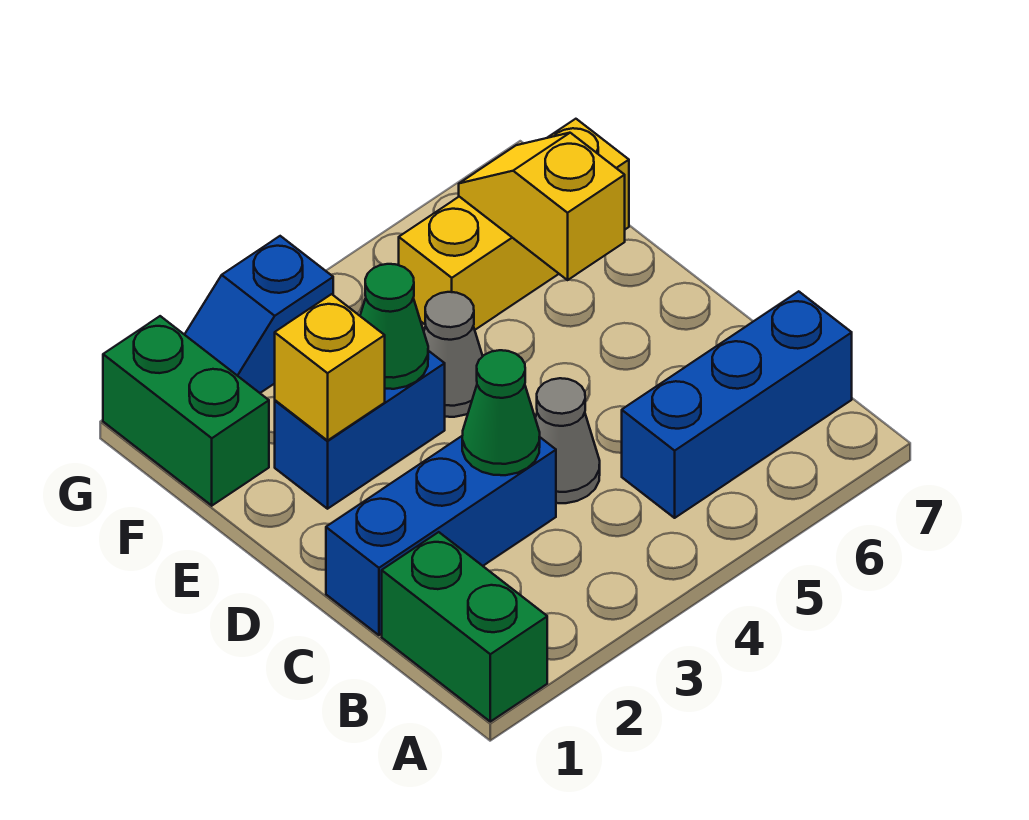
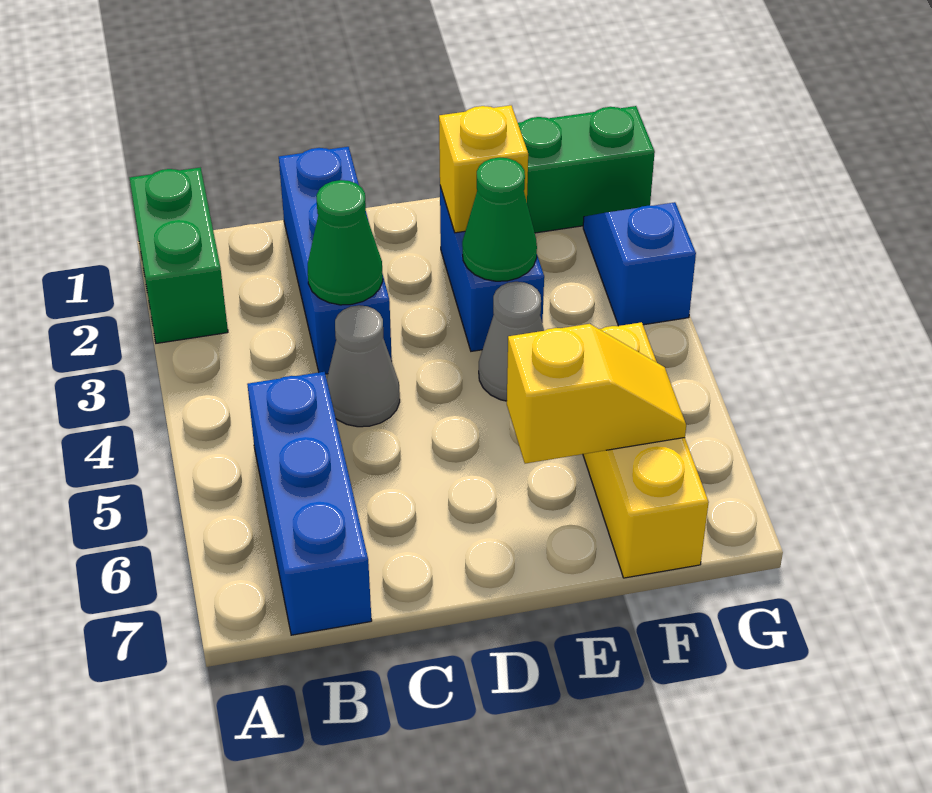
green brick A1:B1 level 1 -> green brick A1:A2 level 1

